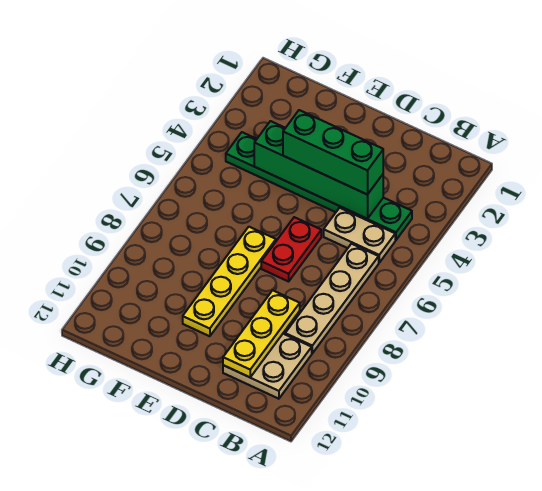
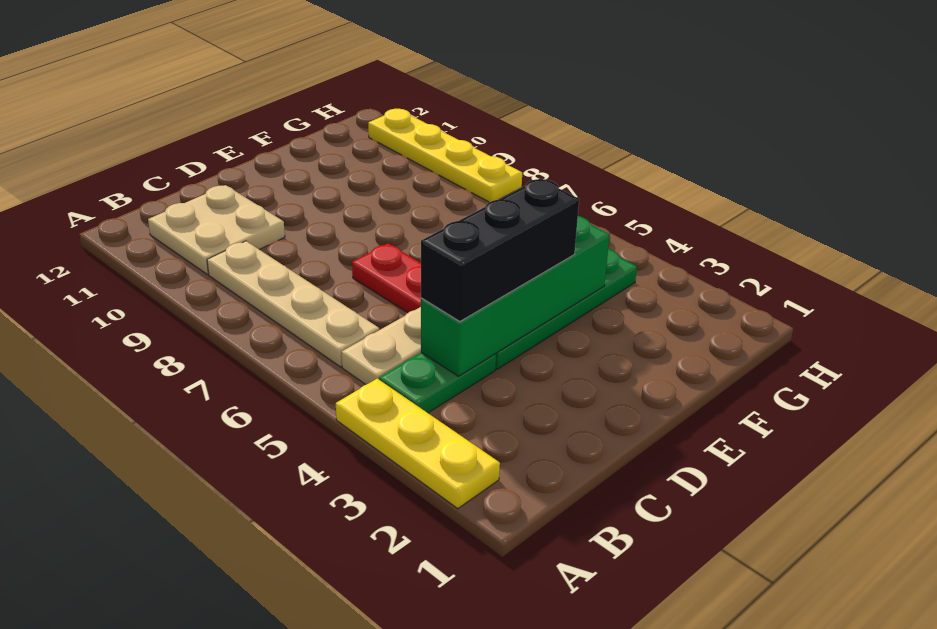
green brick C4:E4 level 3 -> black brick C4:E4 level 3
yellow plate C9:C11 level 2 -> yellow plate A2:A4 level 1
yellow plate E7:E10 level 1 -> yellow plate H8:H11 level 1

